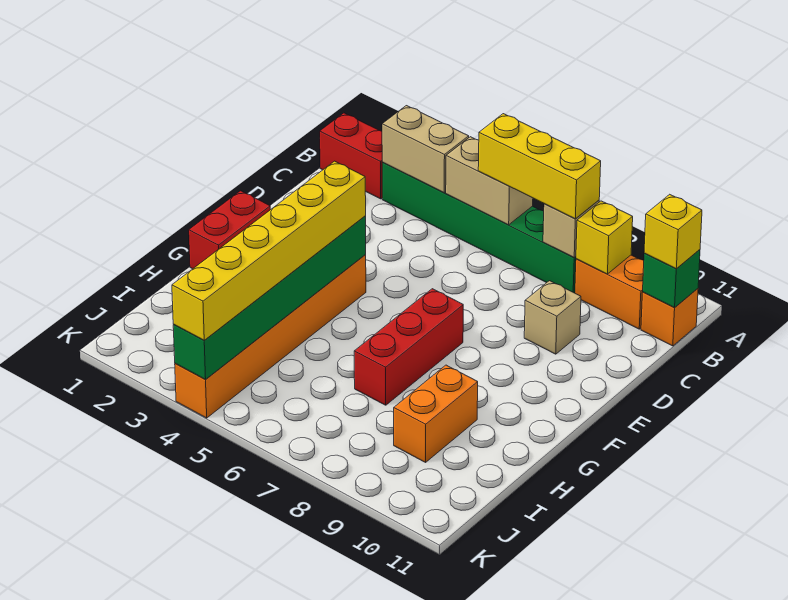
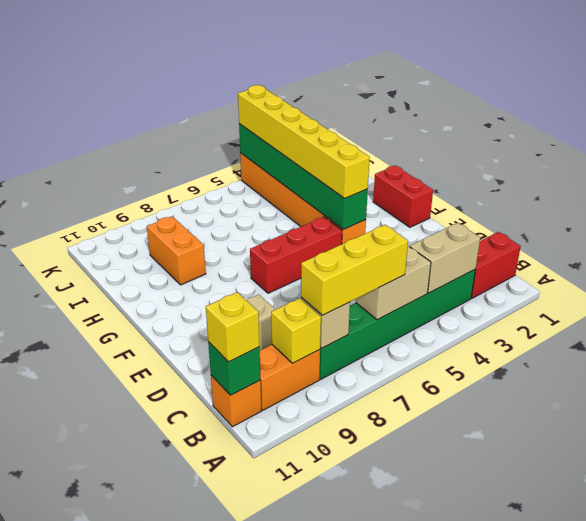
red brick F7:H7 level 1 -> red brick F5:F7 level 1

